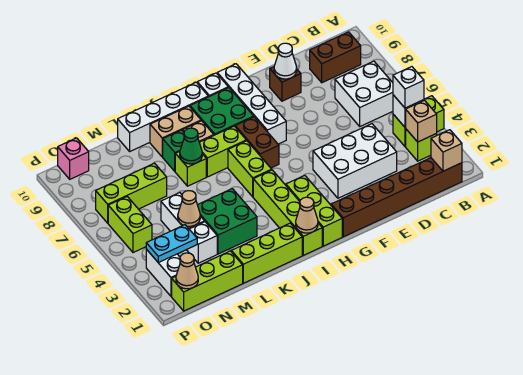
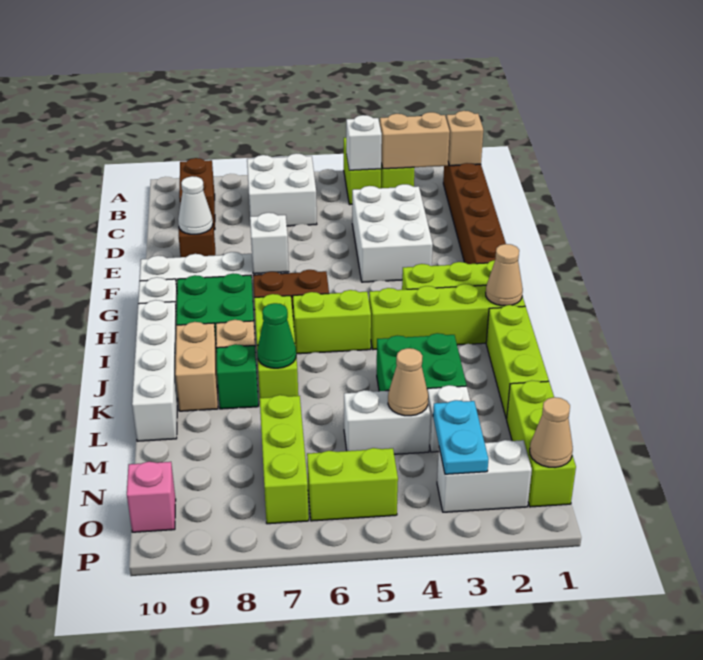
tan brick B3 level 2 -> tan brick B2:B3 level 2
white brick B4 level 3 -> white brick G7 level 2

